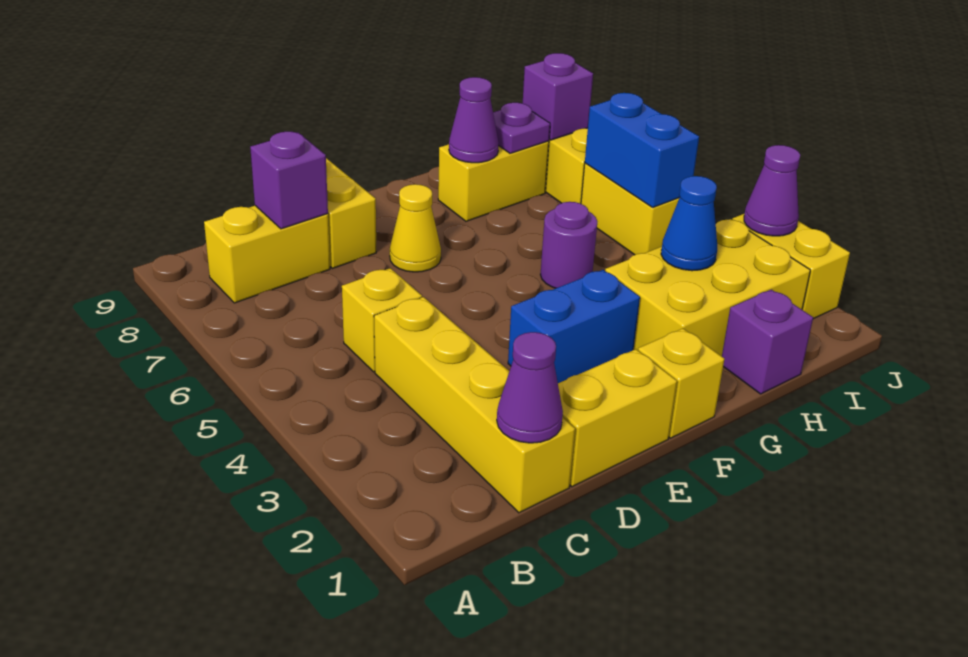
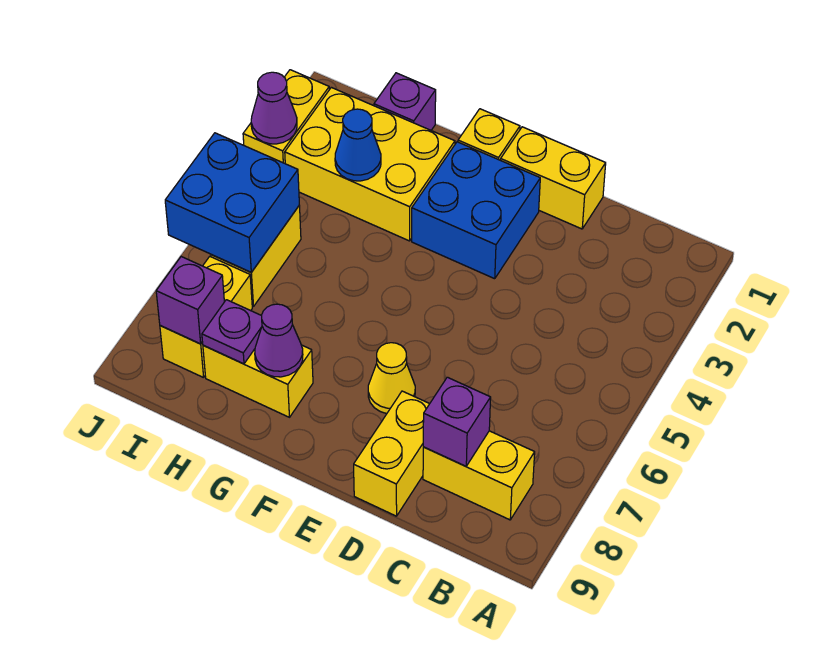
yellow brick C1:C4 level 1 -> none
purple cone C1 level 2 -> none
yellow brick C5 level 1 -> none
blue brick E3:F3 level 1 -> blue brick E2:F3 level 1
purple round brick G5 level 1 -> none
blue brick I5:I6 level 2 -> blue brick I5:J6 level 2

